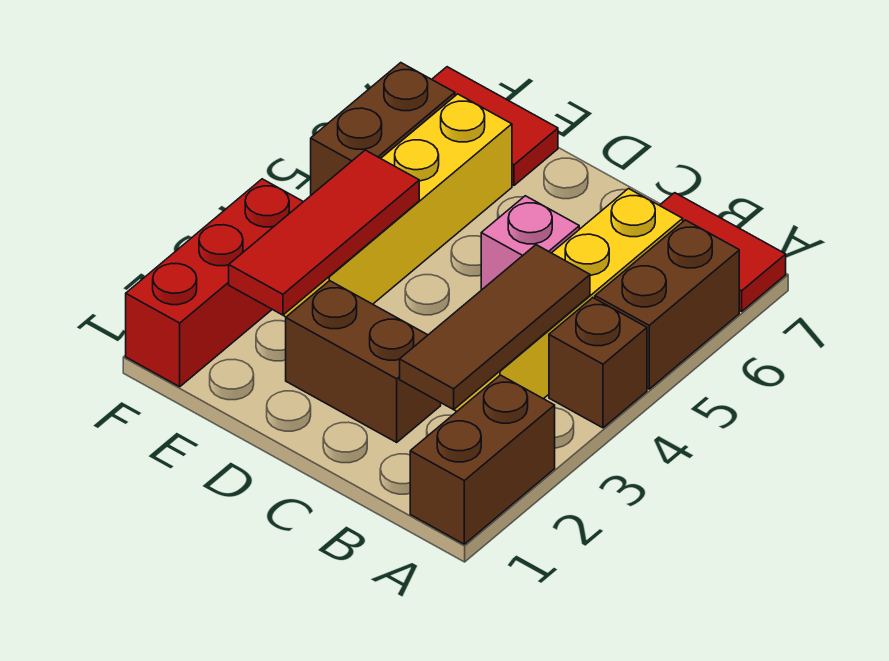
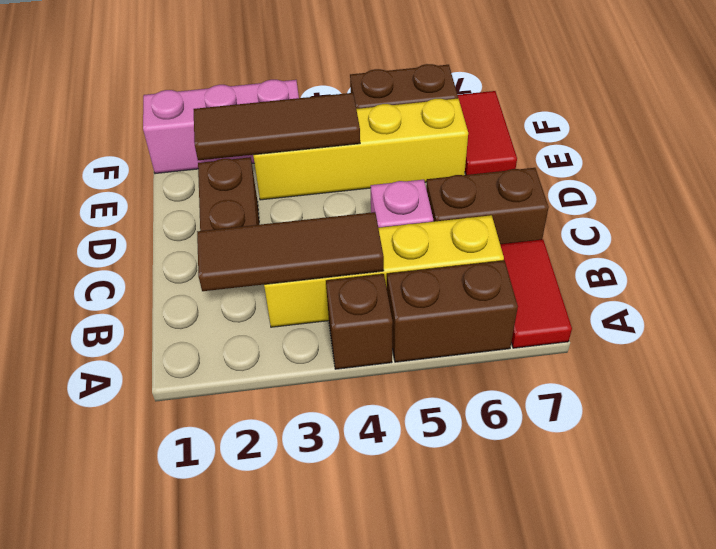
brown brick A1:A2 level 1 -> brown brick C6:C7 level 1
red tile E2:E4 level 2 -> brown tile E2:E4 level 2
red brick F1:F3 level 1 -> pink brick F1:F3 level 1

